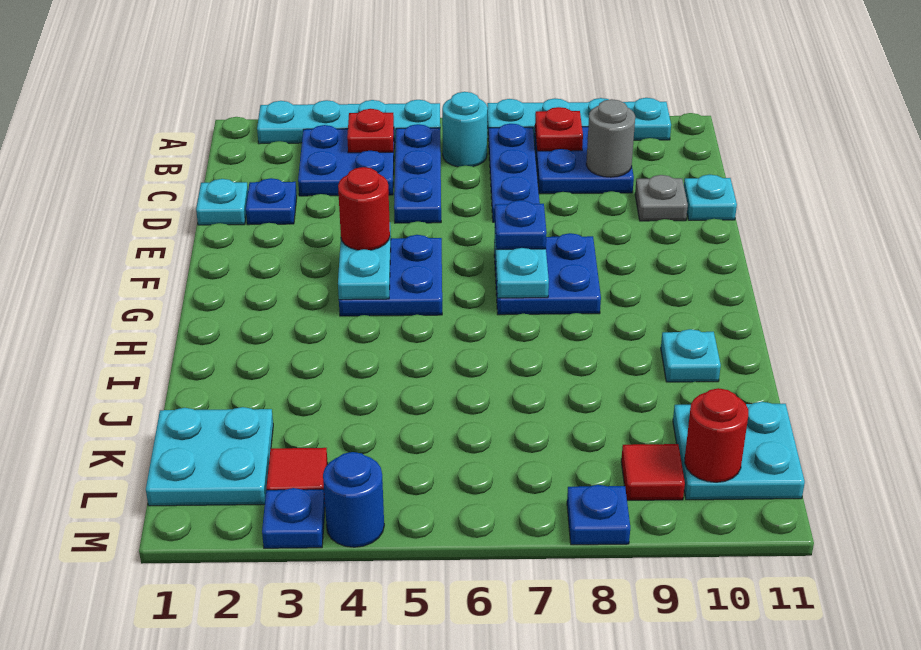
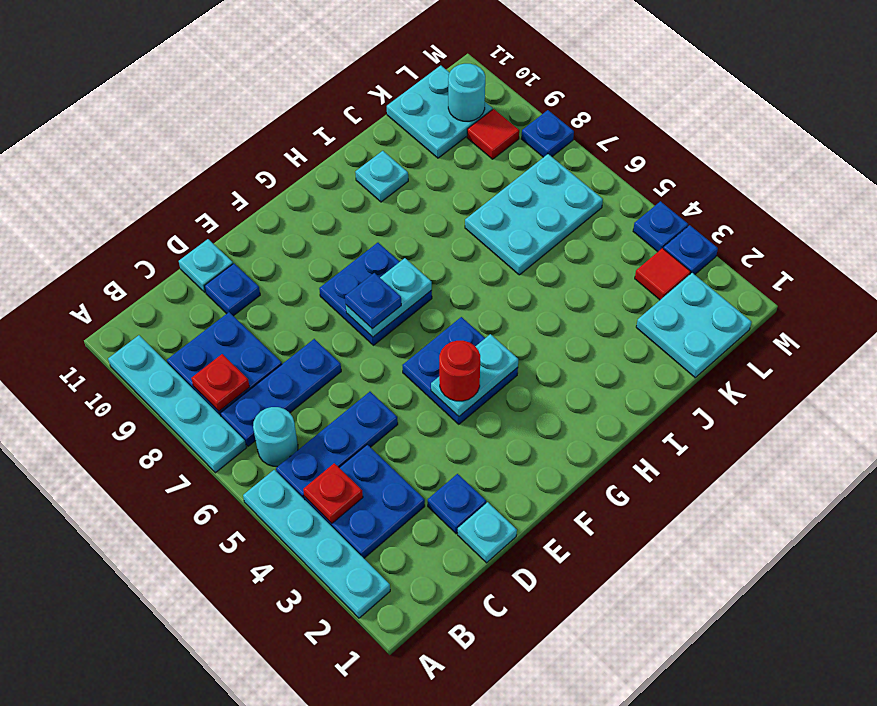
grey round brick C9 level 2 -> none
grey plate D10 level 1 -> blue plate D10 level 1
none -> cyan plate J6:L7 level 1
red round brick L10 level 2 -> cyan round brick L10 level 2
blue round brick M4 level 1 -> blue plate M4 level 1

